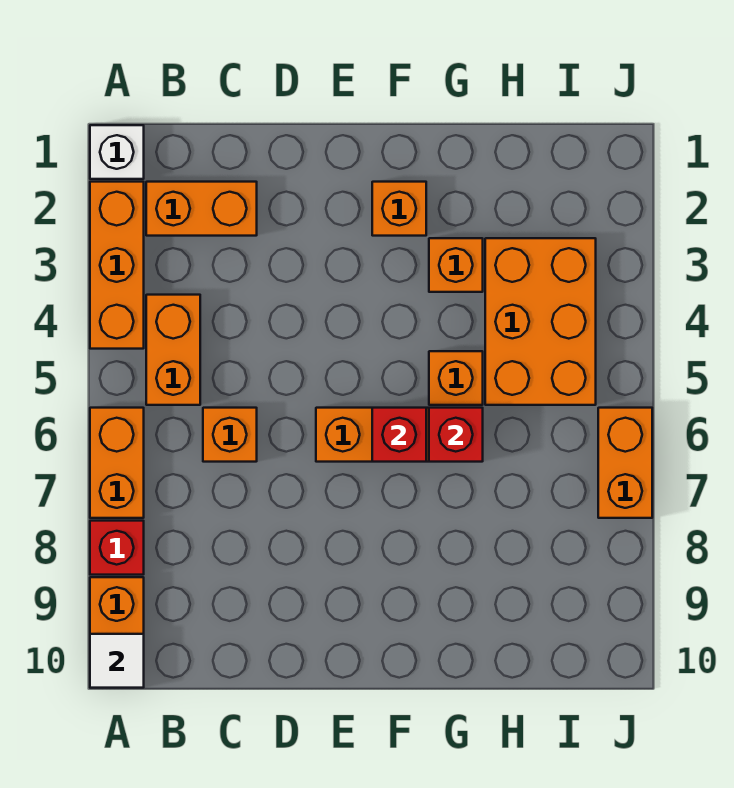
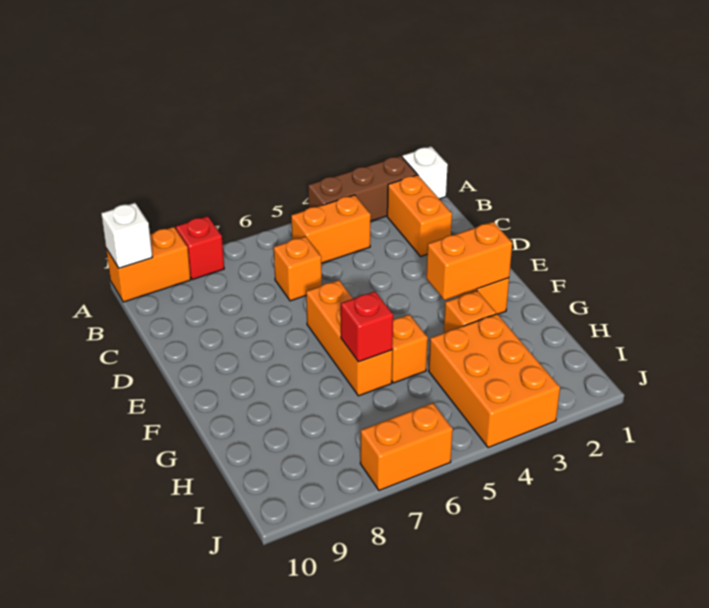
orange brick A2:A4 level 1 -> brown brick A2:A4 level 1
orange brick A6:A7 level 1 -> orange brick F2:F3 level 2
white tile A10 level 2 -> white brick A10 level 2
red brick F6 level 2 -> none
orange brick H3:I5 level 1 -> orange brick H3:J4 level 1

